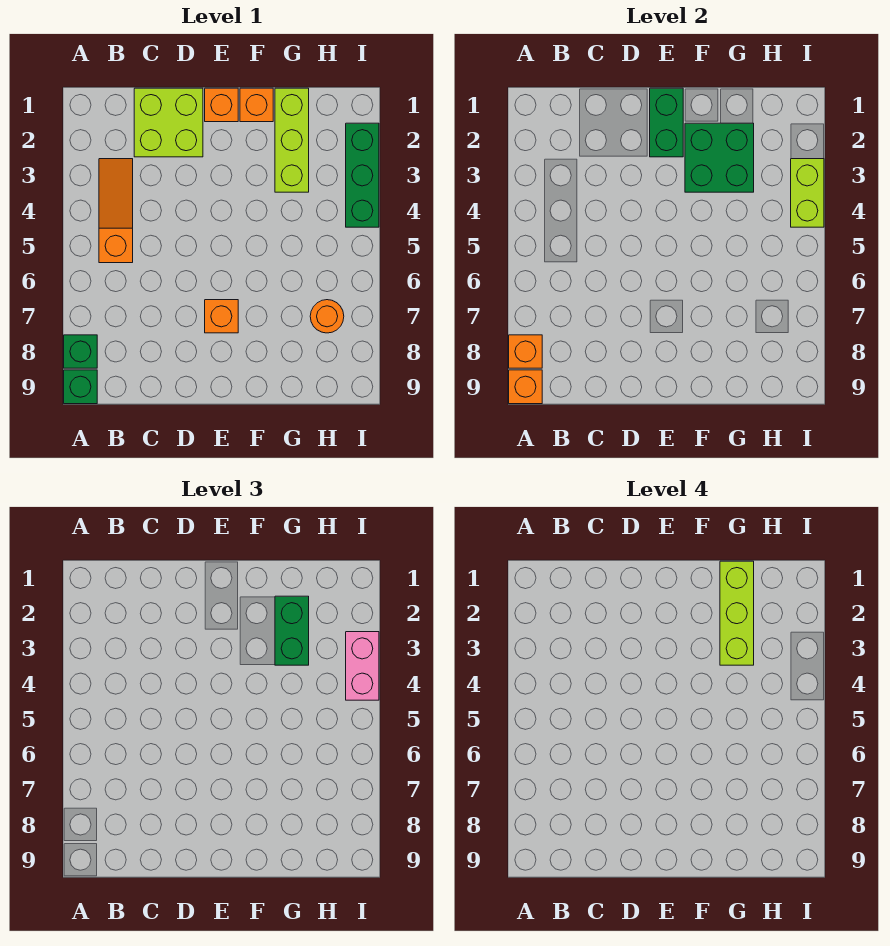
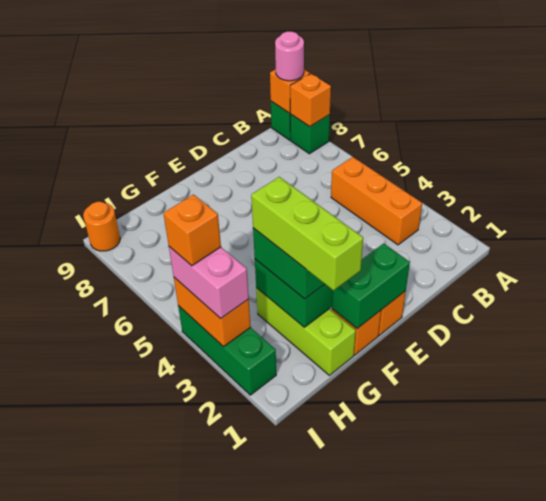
none -> pink round brick A9 level 3
orange slope B3:B5 level 1 top 5 -> orange brick B3:B5 level 1
lime brick C1:D2 level 1 -> none
green brick E1:E2 level 2 -> green brick E1:F1 level 2
orange brick E7 level 1 -> orange brick I4 level 4
orange round brick H7 level 1 -> orange round brick I9 level 1
lime brick I3:I4 level 2 -> orange brick I3:I4 level 2

